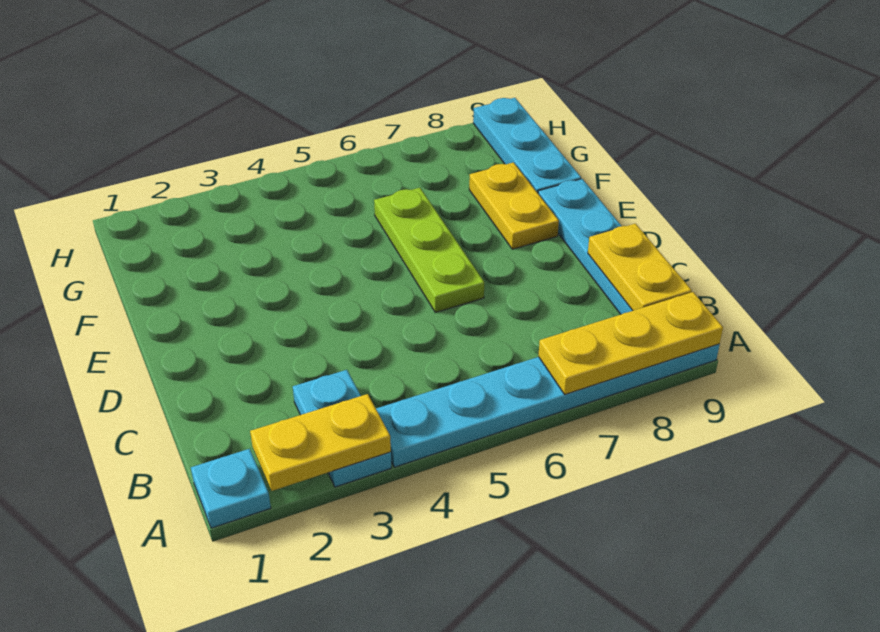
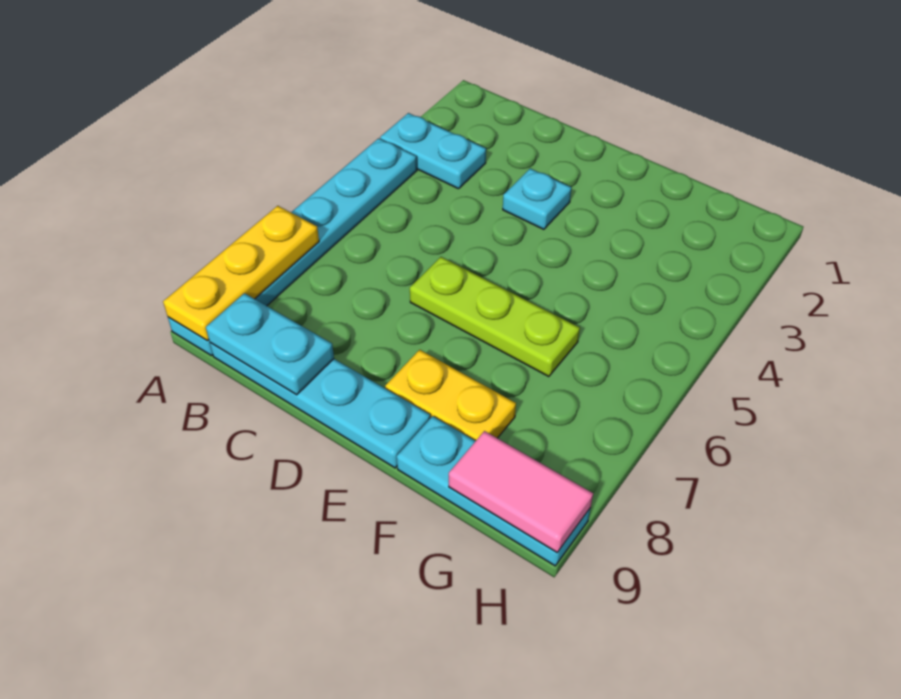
cyan plate A1 level 1 -> cyan plate D3 level 1
yellow plate A2:A3 level 2 -> none
yellow plate B9:C9 level 2 -> cyan plate B9:C9 level 2
none -> pink tile G9:H9 level 2

